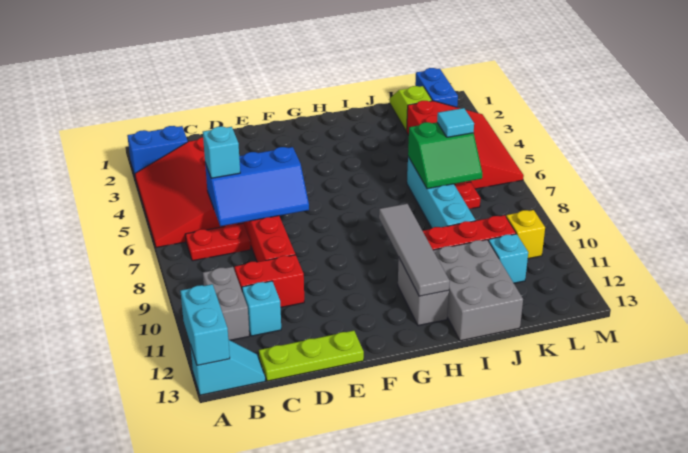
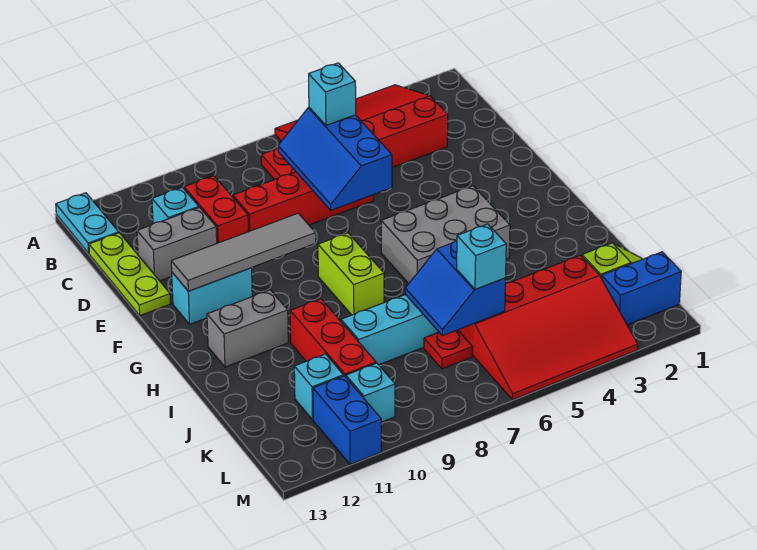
blue brick A2:B2 level 1 -> blue brick L11:M11 level 1
cyan brick A12:A13 level 2 -> cyan brick F11:F12 level 1
cyan slope A13:B13 level 1 top A -> cyan plate A13:B13 level 1
grey brick B10:B11 level 1 -> grey brick D11:D12 level 1
none -> lime brick G8:H8 level 1
grey tile H9:H12 level 2 -> grey tile F9:F12 level 2
grey brick I11:J13 level 1 -> grey brick G4:H6 level 1
green slope J6:K7 level 2 top 6 -> blue slope J6:K7 level 2 top 6
cyan tile K6 level 3 -> cyan brick K6 level 3
yellow brick L10 level 1 -> cyan brick L10 level 1

